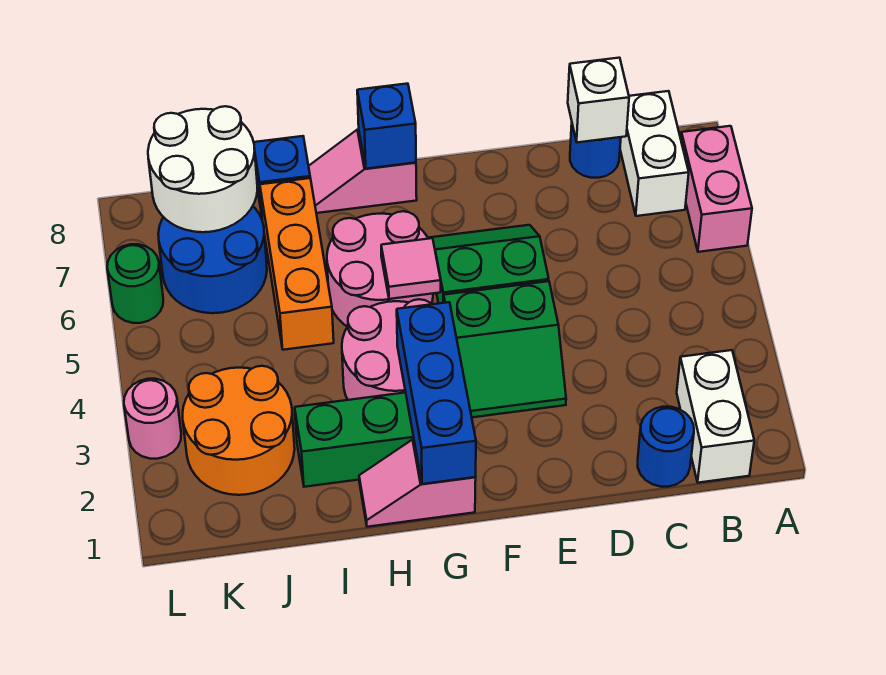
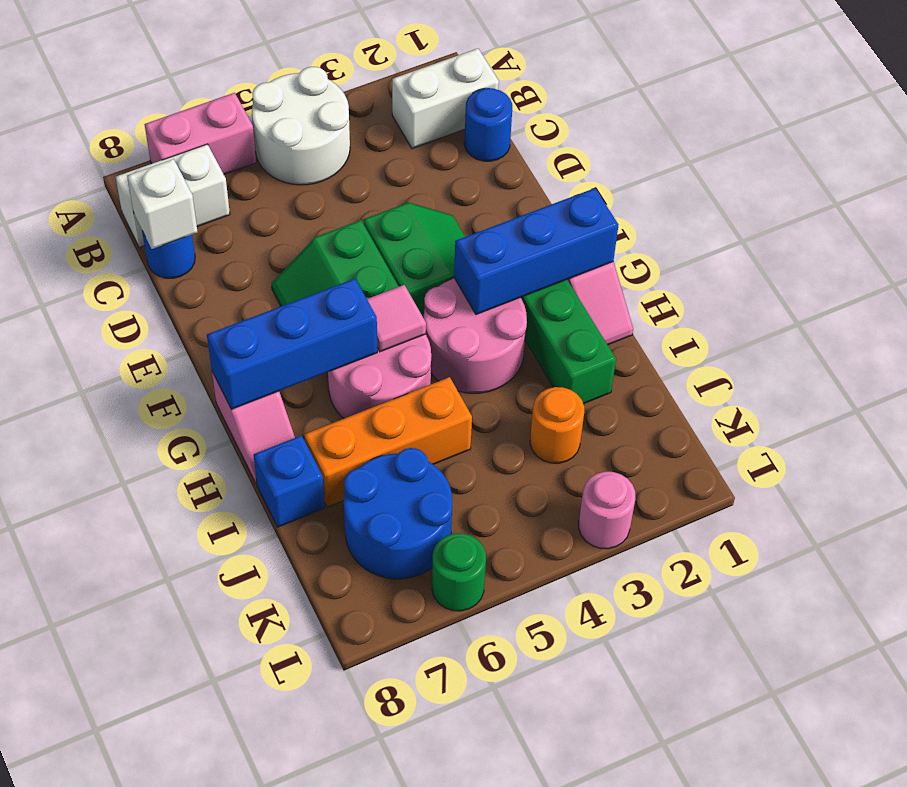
blue brick G8 level 2 -> blue brick G6:G8 level 2
orange round brick J2:K3 level 1 -> orange round brick J3 level 1
white round brick J7:K8 level 2 -> white round brick A4:B5 level 1

